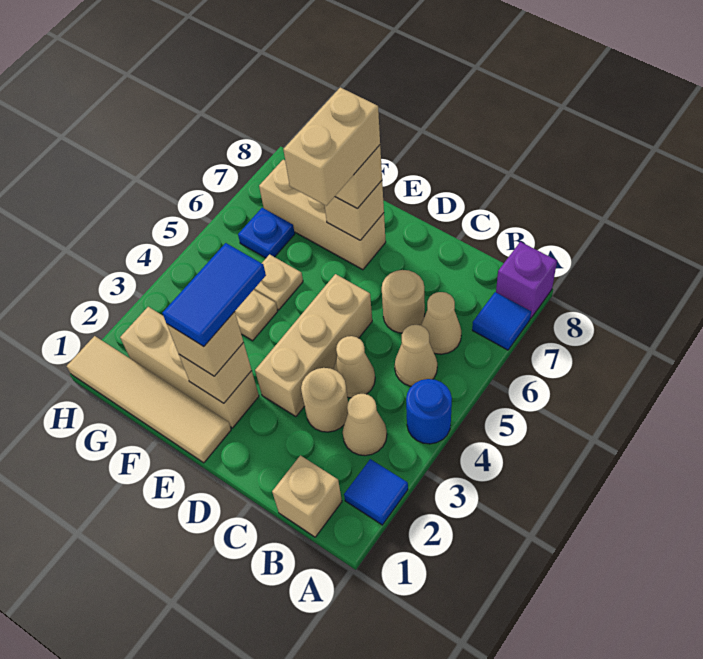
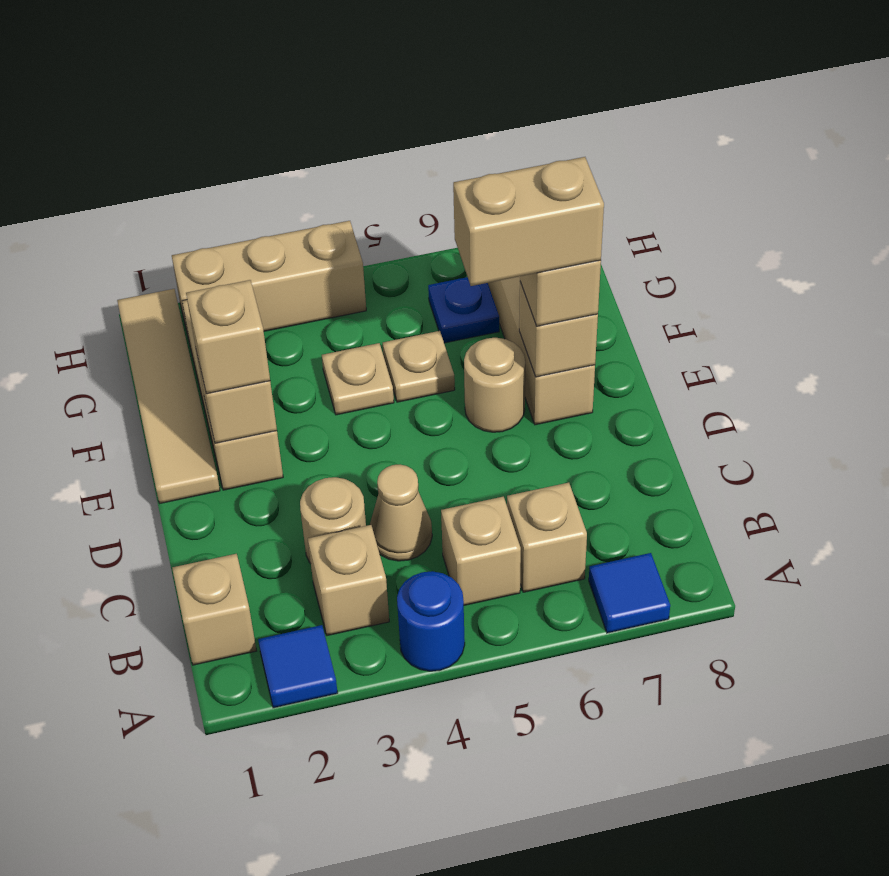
purple brick A8 level 1 -> none
tan cone B3 level 1 -> tan brick B3 level 1
tan cone B5 level 1 -> tan brick B5 level 1
tan cone B6 level 1 -> tan brick B6 level 1
tan round brick C6 level 1 -> tan round brick E6 level 1
tan brick D3:D5 level 1 -> tan brick H2:H4 level 1
blue tile E2:E3 level 4 -> none

